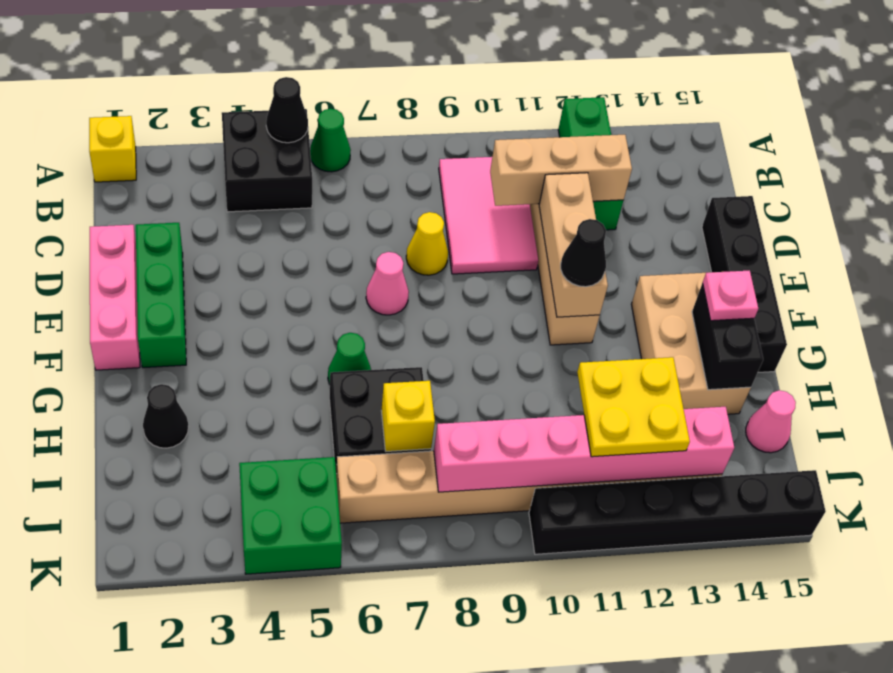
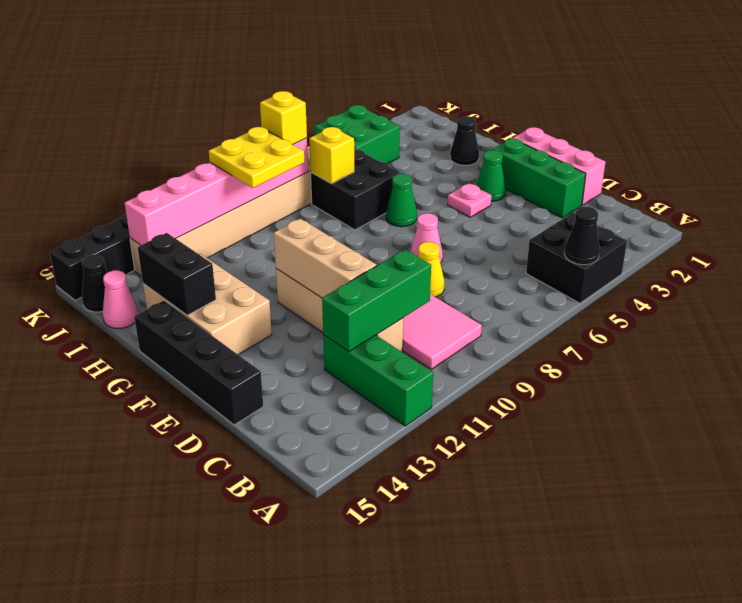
yellow brick A1 level 1 -> yellow brick J8 level 3
green cone A6 level 1 -> green cone F3 level 1
tan brick C10:C12 level 2 -> green brick C10:C12 level 2
black cone F11 level 3 -> black cone J15 level 1
pink plate G14 level 3 -> pink plate F4 level 1
yellow plate I11:J12 level 3 -> yellow plate I9:J10 level 3

